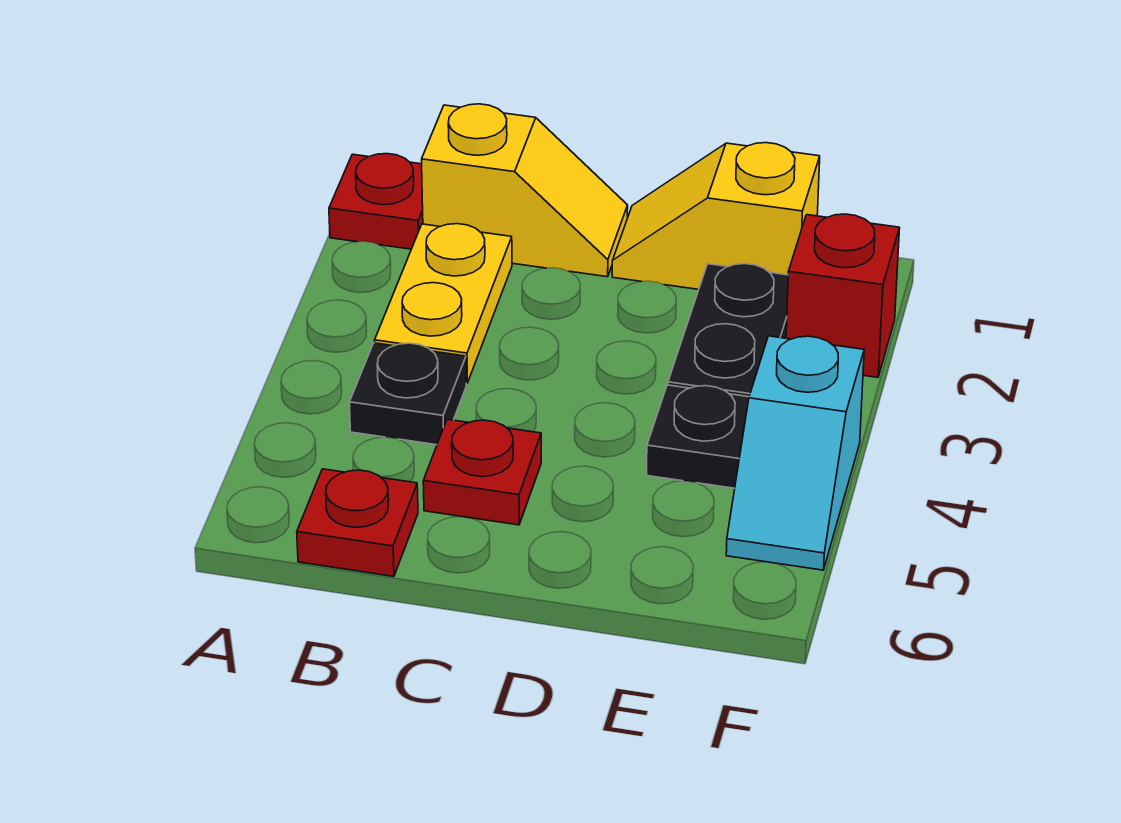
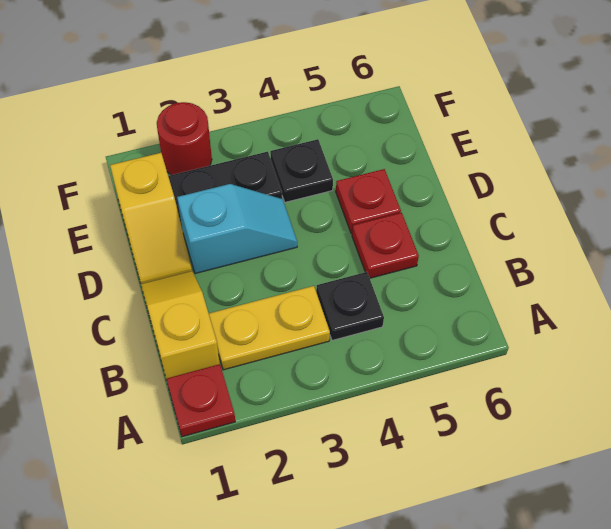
red plate B6 level 1 -> red plate D5 level 1
red brick F2 level 1 -> red round brick F2 level 1
cyan slope F4:F5 level 1 top 4 -> cyan slope D2:D3 level 1 top 2

